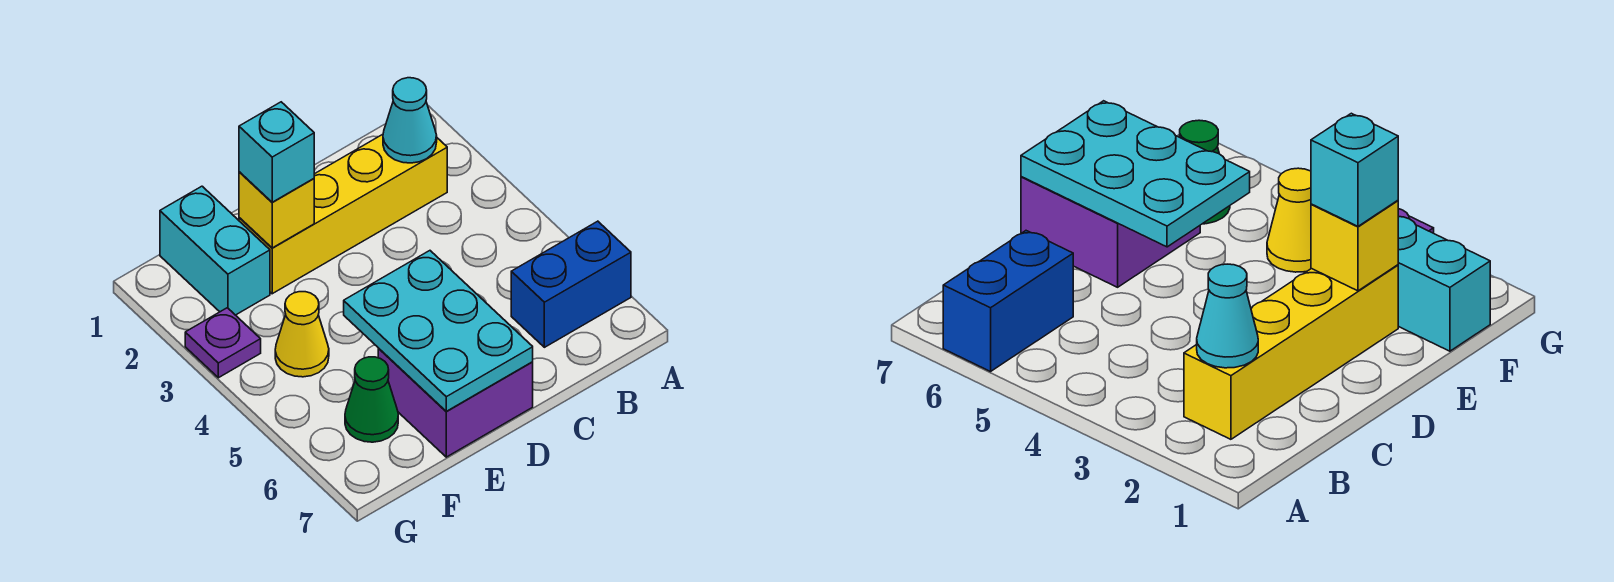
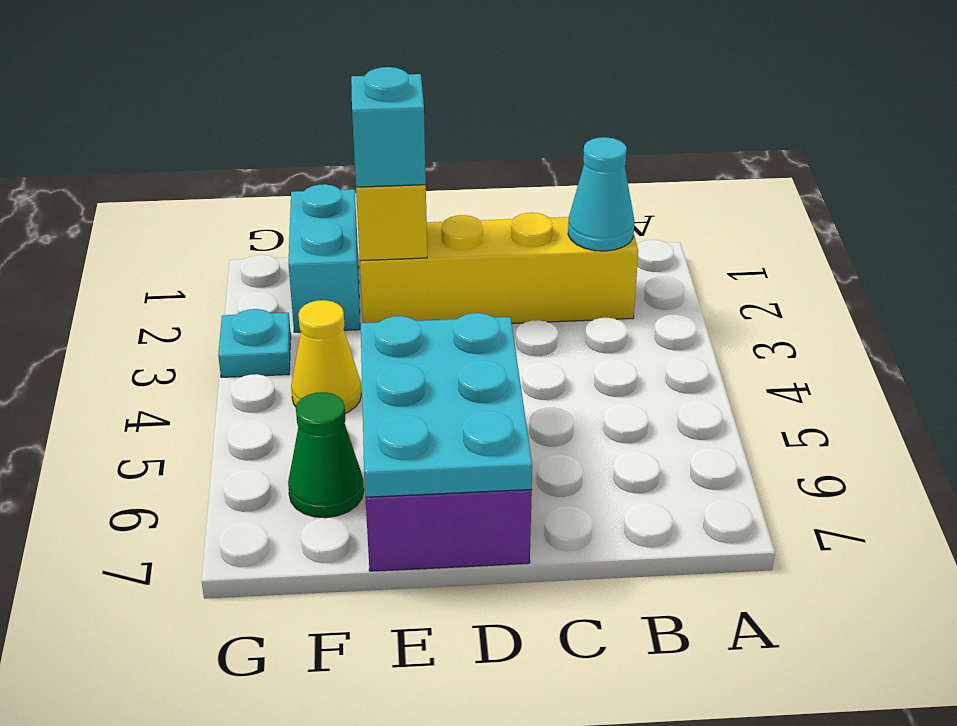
blue brick A6:B6 level 1 -> none
purple plate G3 level 1 -> cyan plate G3 level 1

